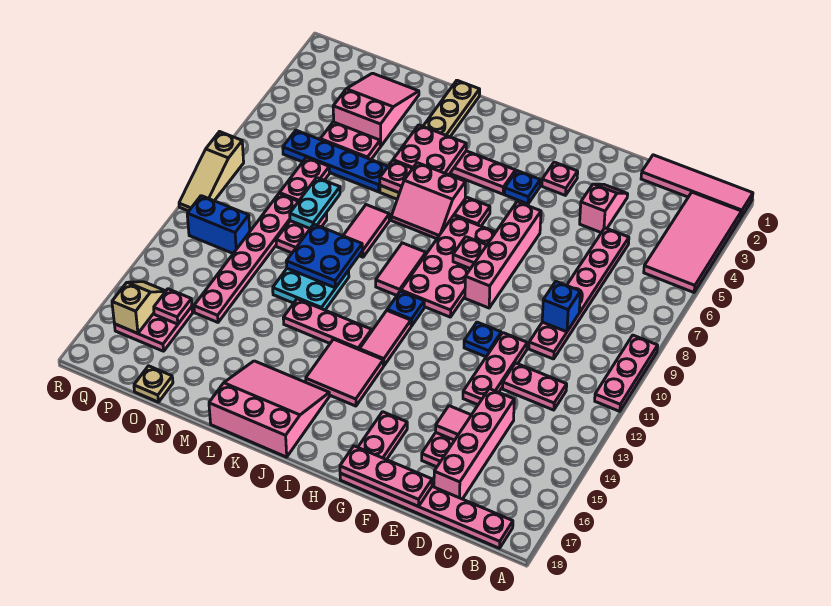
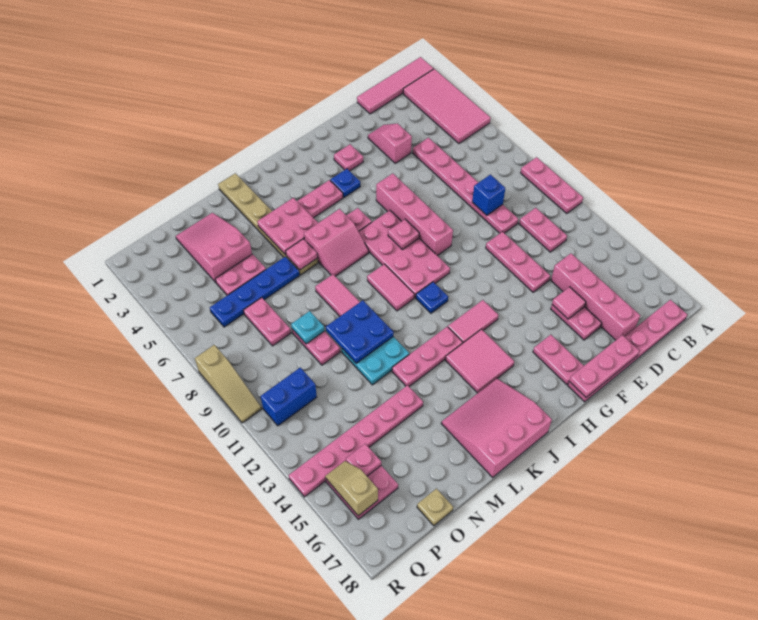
pink plate C12:D12 level 1 -> pink plate C11:C12 level 1
blue plate F11 level 1 -> none
pink tile I12:I13 level 1 -> pink tile H13:I13 level 1
cyan plate N8:N9 level 2 -> cyan plate N9 level 2
pink plate O9:O14 level 1 -> pink plate M14:R14 level 1

